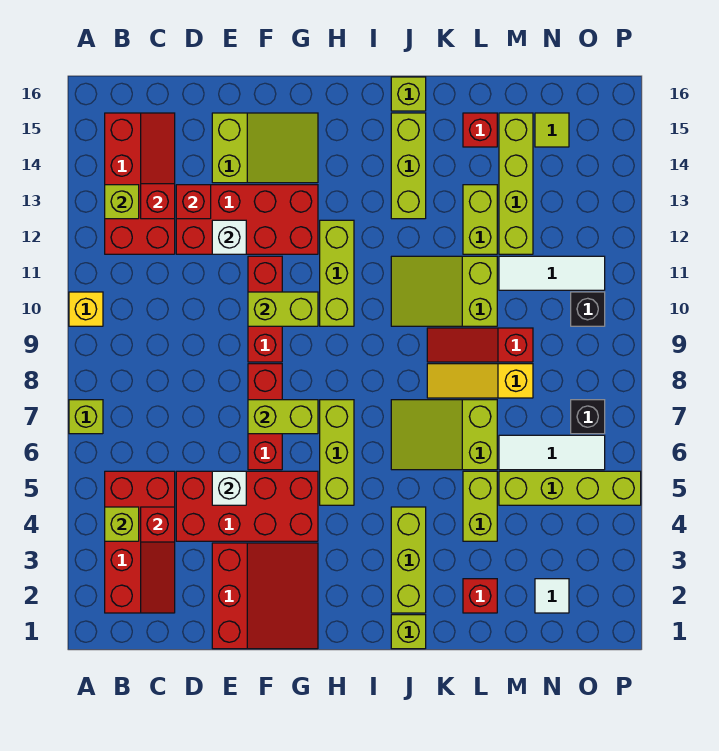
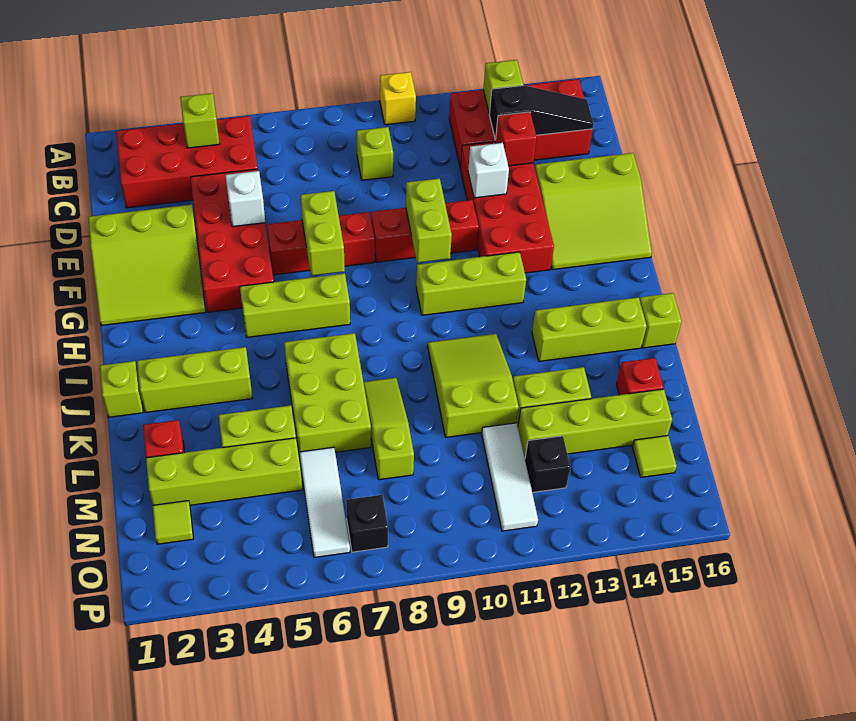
lime brick A7 level 1 -> lime brick C9 level 1
red slope C2:C4 level 2 top 4 -> none
red slope C13:C15 level 2 top 13 -> black slope C13:C15 level 2 top 13
red slope E1:G3 level 1 top E -> lime slope E1:G3 level 1 top E
lime slope E14:G15 level 1 top E -> lime slope E14:G16 level 1 top E
lime slope J6:L7 level 1 top L -> lime brick J6:L7 level 1
yellow slope K8:M8 level 1 top M -> lime slope K8:M8 level 1 top M
red slope K9:M9 level 1 top M -> none
lime brick M5:P5 level 1 -> lime brick M2:M5 level 1
white tile N2 level 1 -> lime tile N2 level 1
black brick O10 level 1 -> black brick N12 level 1

